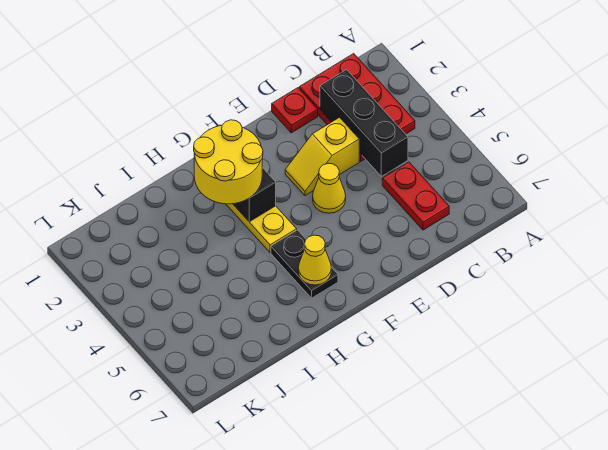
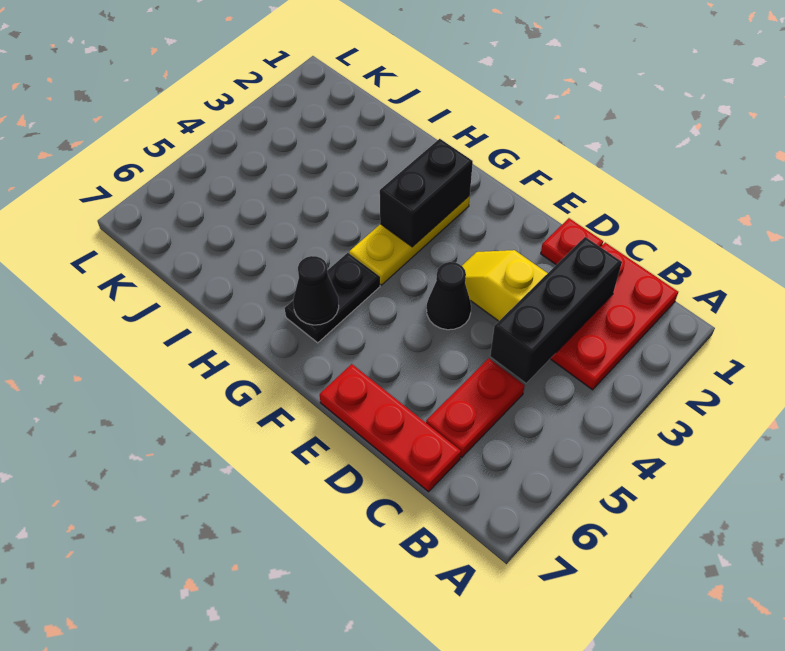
none -> red plate C7:E7 level 1
yellow cone E4 level 1 -> black cone E4 level 1
yellow round brick G2:H3 level 3 -> none
yellow cone G6 level 2 -> black cone G6 level 2

